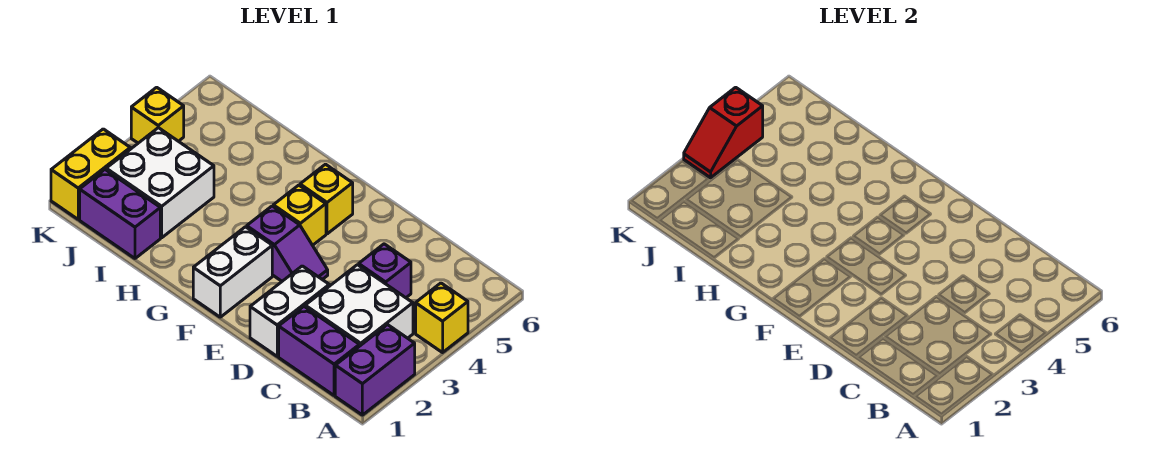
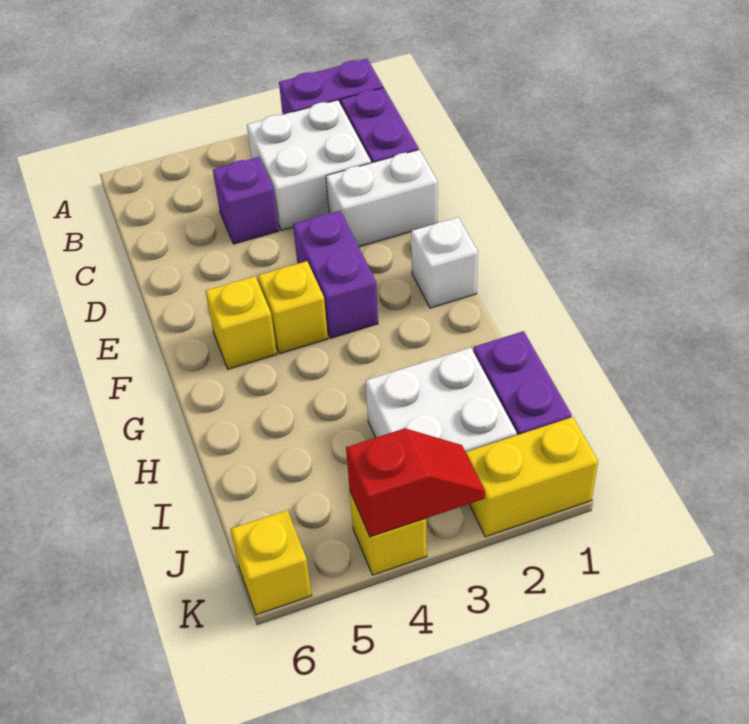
yellow brick A4 level 1 -> yellow brick K6 level 1
purple slope E3:F3 level 1 top F -> purple brick E3:F3 level 1
white brick F1:F2 level 1 -> white brick F1 level 1

